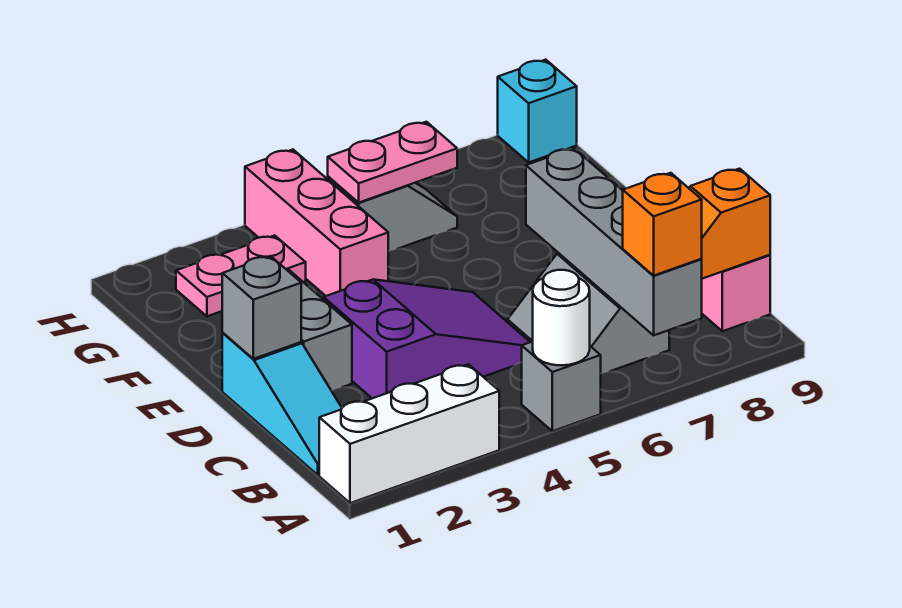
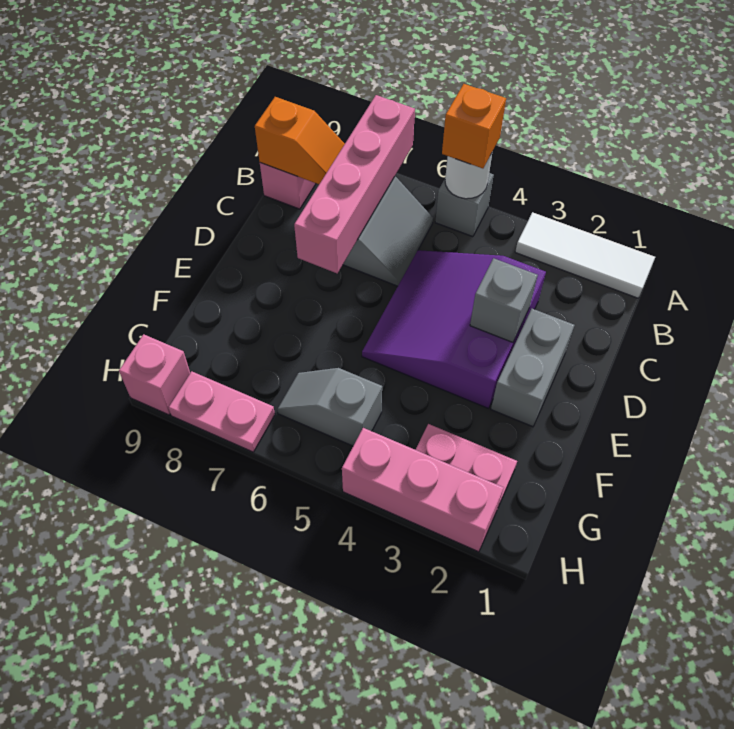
white brick A1:A3 level 1 -> white tile A1:A3 level 1
grey brick A7:D7 level 2 -> pink brick A7:D7 level 2
orange brick A7 level 3 -> orange brick A5 level 3
cyan slope B1:D1 level 1 top D -> none
purple slope C3:D5 level 1 top 3 -> purple slope C3:E5 level 1 top 3
grey brick D1 level 2 -> grey brick D3 level 2
pink brick F4:H4 level 1 -> pink brick H2:H4 level 1
pink plate G5:G6 level 2 -> pink plate H7:H8 level 1
cyan brick H9 level 1 -> pink brick H9 level 1

